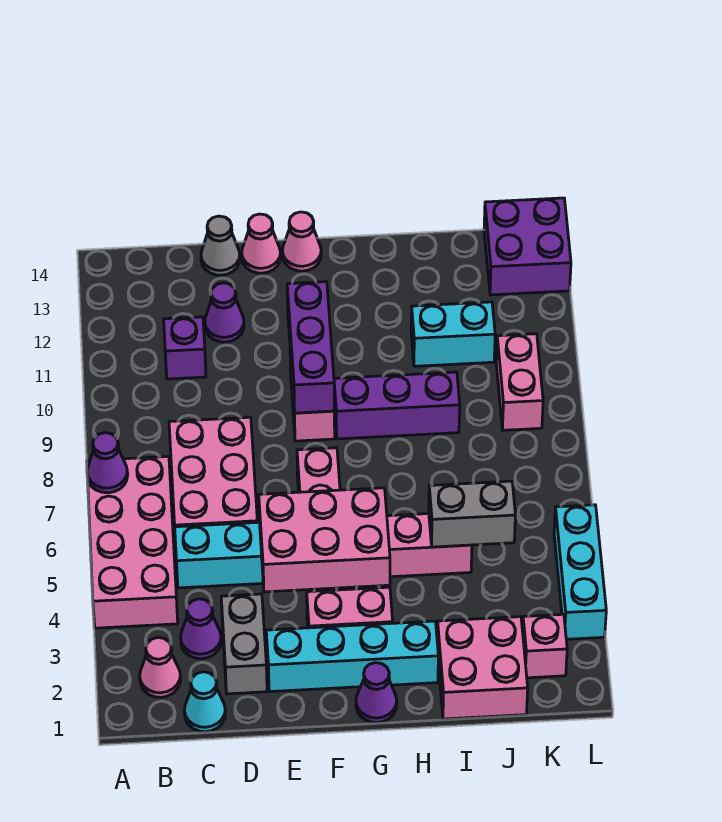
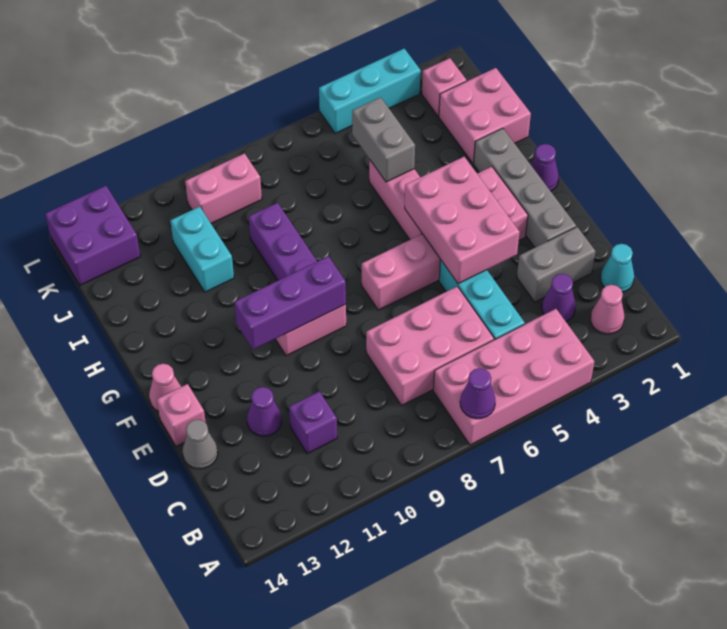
cyan brick E2:H2 level 1 -> grey brick E2:H2 level 1
pink cone E14 level 1 -> pink brick E14 level 1

